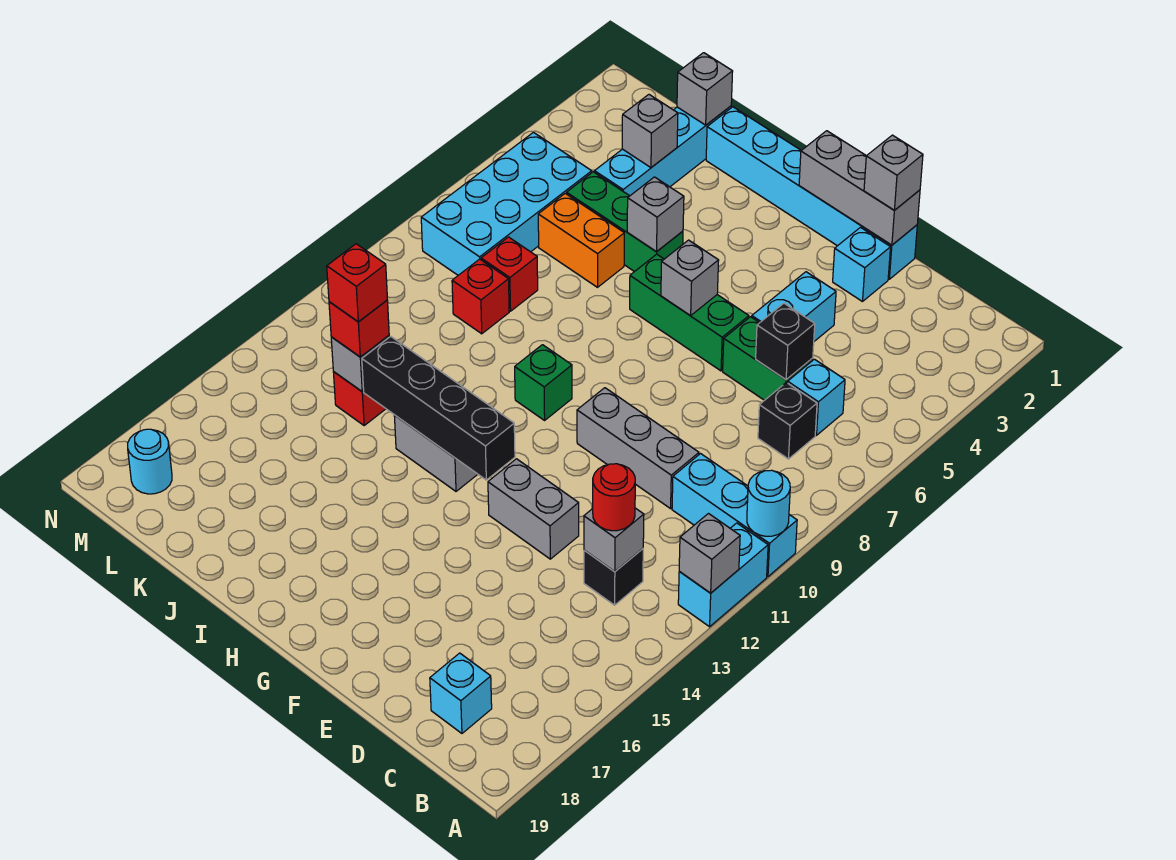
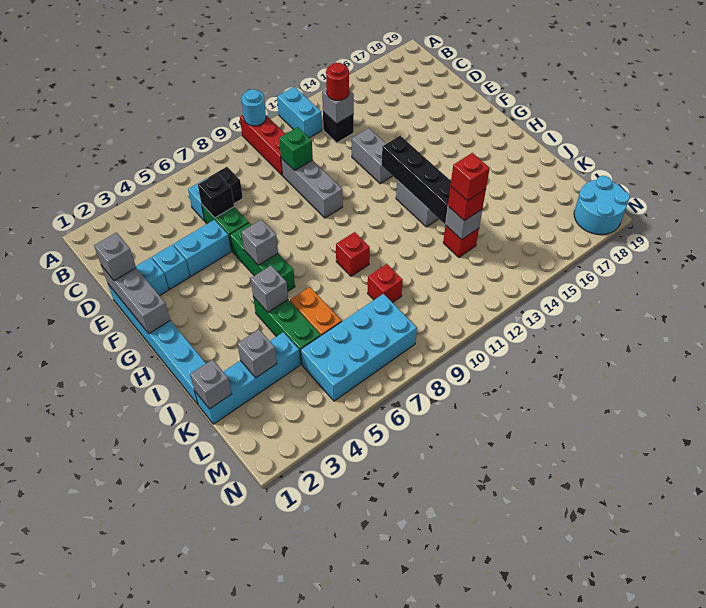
cyan brick A10:C10 level 1 -> red brick A10:C10 level 1
cyan brick A11:A12 level 1 -> cyan brick A12:B12 level 1
grey brick A12 level 2 -> none
cyan brick C18 level 1 -> cyan brick E3 level 1
green brick H10 level 1 -> green brick D10 level 2
red brick K8 level 1 -> red brick I9 level 1
cyan round brick M18 level 1 -> cyan round brick M18:N19 level 1

